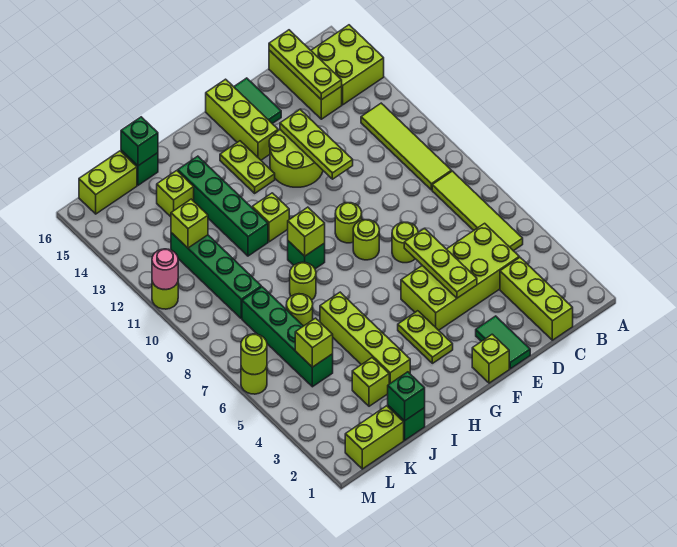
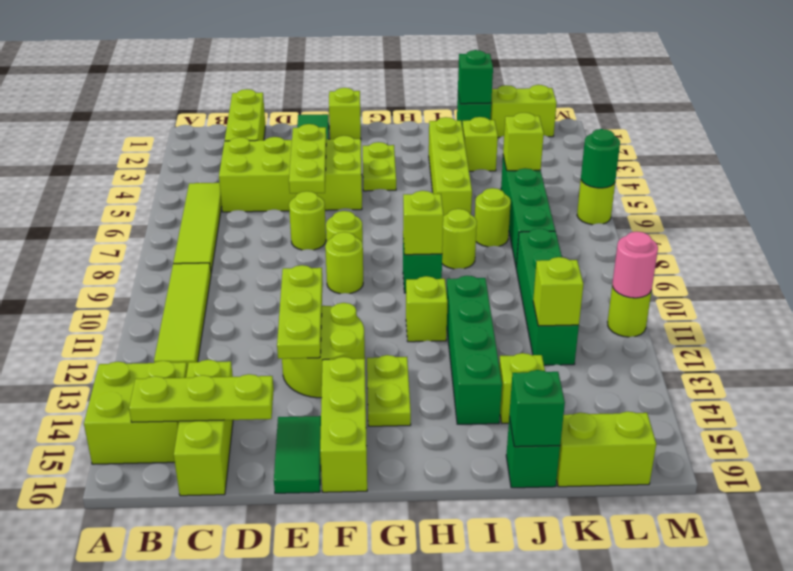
lime plate C14:C16 level 2 -> lime plate B15:D15 level 2
lime round brick M6 level 2 -> green round brick M6 level 2

